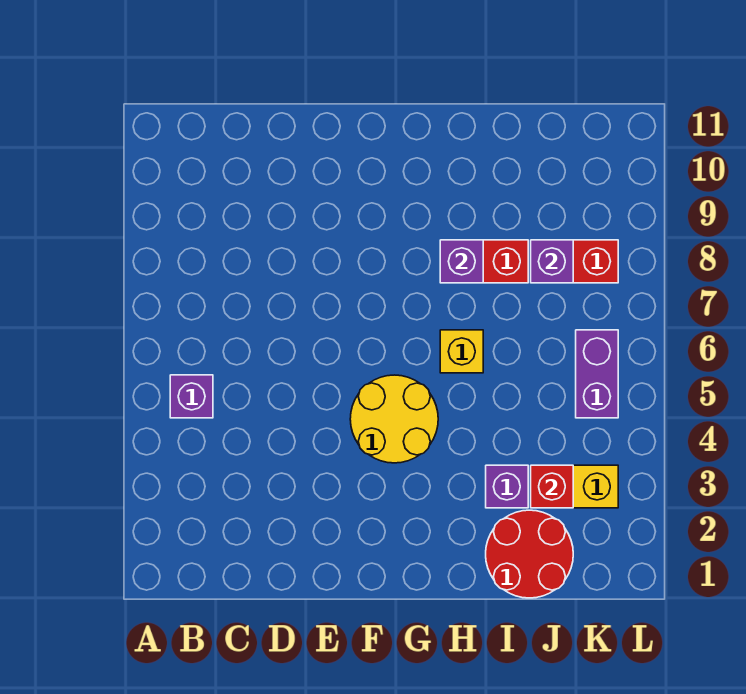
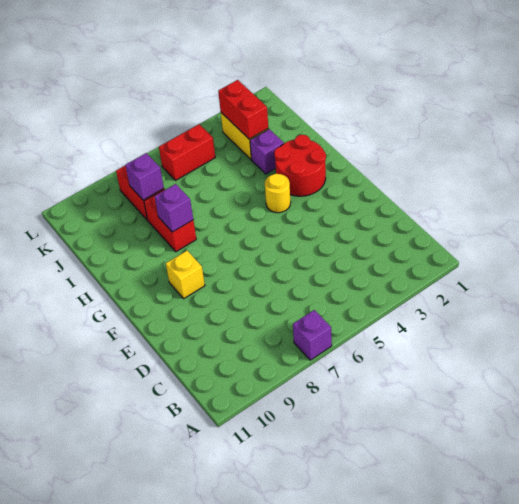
purple brick B5 level 1 -> purple brick A7 level 1
yellow round brick F4:G5 level 1 -> yellow round brick G4 level 1
yellow brick H6 level 1 -> yellow brick F9 level 1
red round brick I1:J2 level 1 -> red round brick G2:H3 level 1
red brick J3 level 2 -> red brick J3:K3 level 2
purple brick K5:K6 level 1 -> red brick K5:K6 level 1

